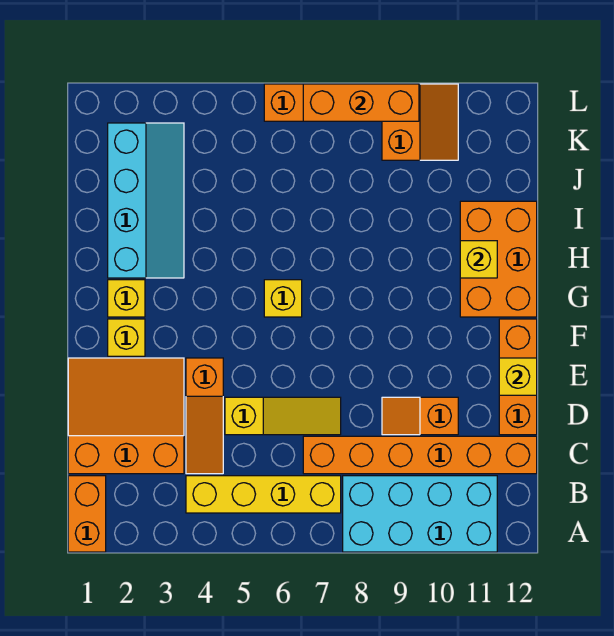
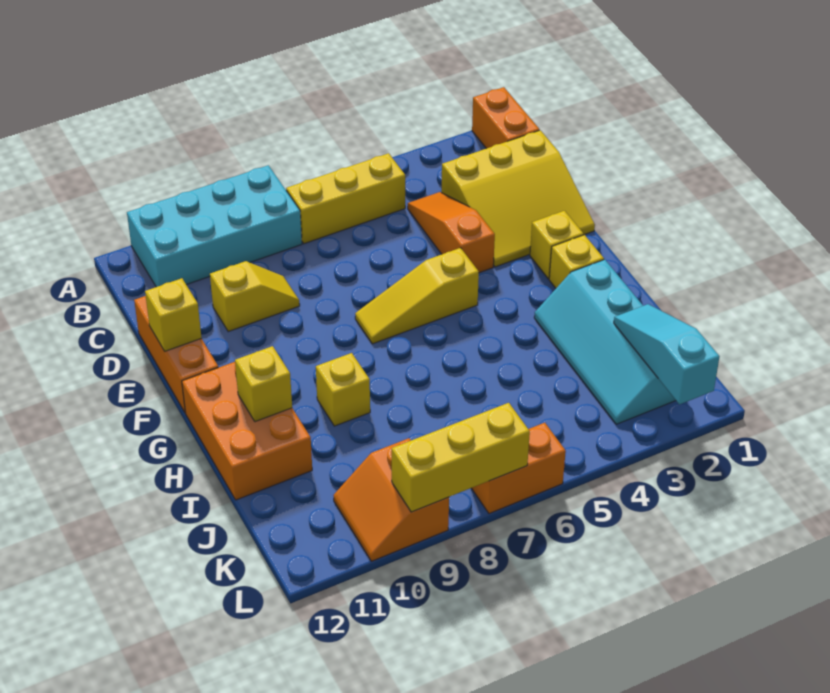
yellow brick B4:B7 level 1 -> yellow brick B5:B7 level 1
orange slope C1:E3 level 1 top C -> yellow slope C1:E3 level 1 top C
orange brick C7:C12 level 1 -> none
yellow slope D5:D7 level 1 top 5 -> yellow slope F5:F7 level 1 top 5
orange slope D9:D10 level 1 top 10 -> yellow slope D9:D10 level 1 top 10
yellow brick G6 level 1 -> yellow brick H9 level 1
none -> cyan slope J2:L2 level 2 top L
orange brick L7:L9 level 2 -> yellow brick L7:L9 level 2

